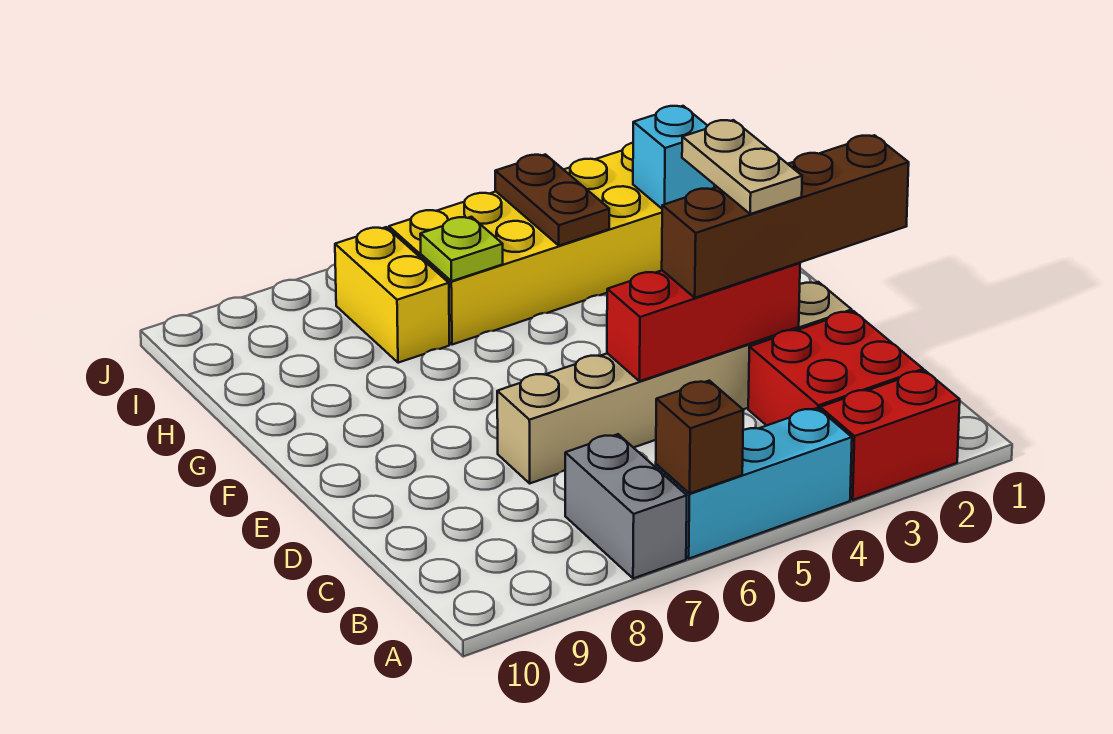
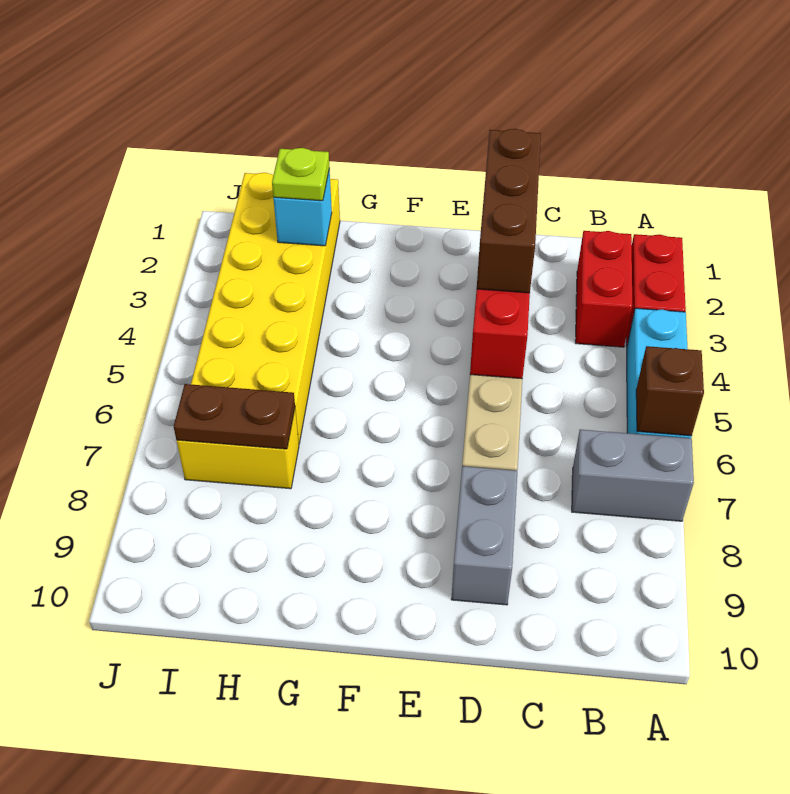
red brick B2:C3 level 1 -> red brick B2:B3 level 1
brown brick D1:D4 level 3 -> brown brick D2:D4 level 3
tan plate D3:E3 level 4 -> none
none -> grey brick D8:D9 level 1
brown plate H4:I4 level 2 -> brown plate H7:I7 level 2
lime plate H6 level 2 -> lime plate H2 level 3

